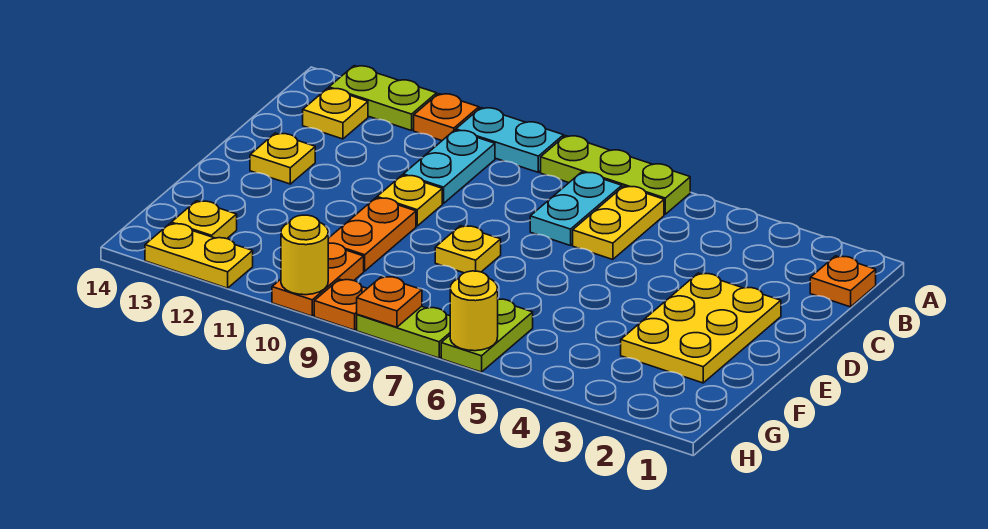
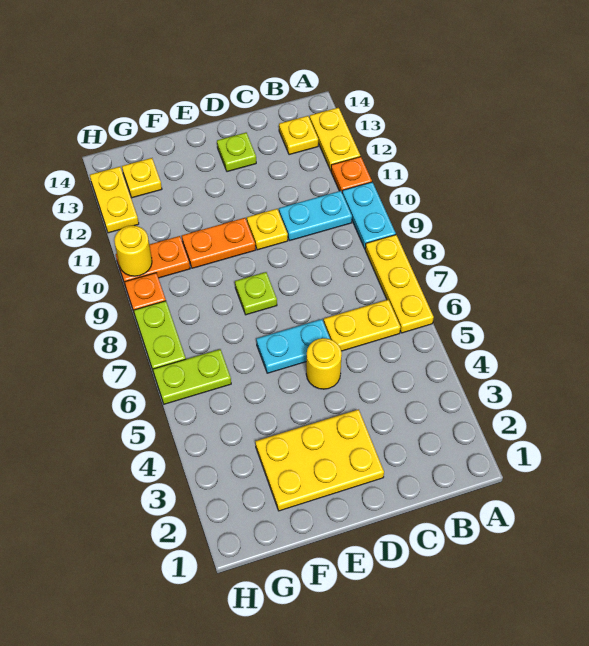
lime plate A6:A8 level 1 -> yellow plate A6:A8 level 1
lime plate A12:A13 level 1 -> yellow plate A12:A13 level 1
orange plate B1 level 1 -> none
cyan plate B7:C7 level 1 -> cyan plate D6:E6 level 1
yellow plate D13 level 1 -> lime plate D13 level 1
yellow plate E8 level 1 -> lime plate E8 level 1
yellow round brick H6 level 2 -> yellow round brick D5 level 1
orange plate H8 level 2 -> none

